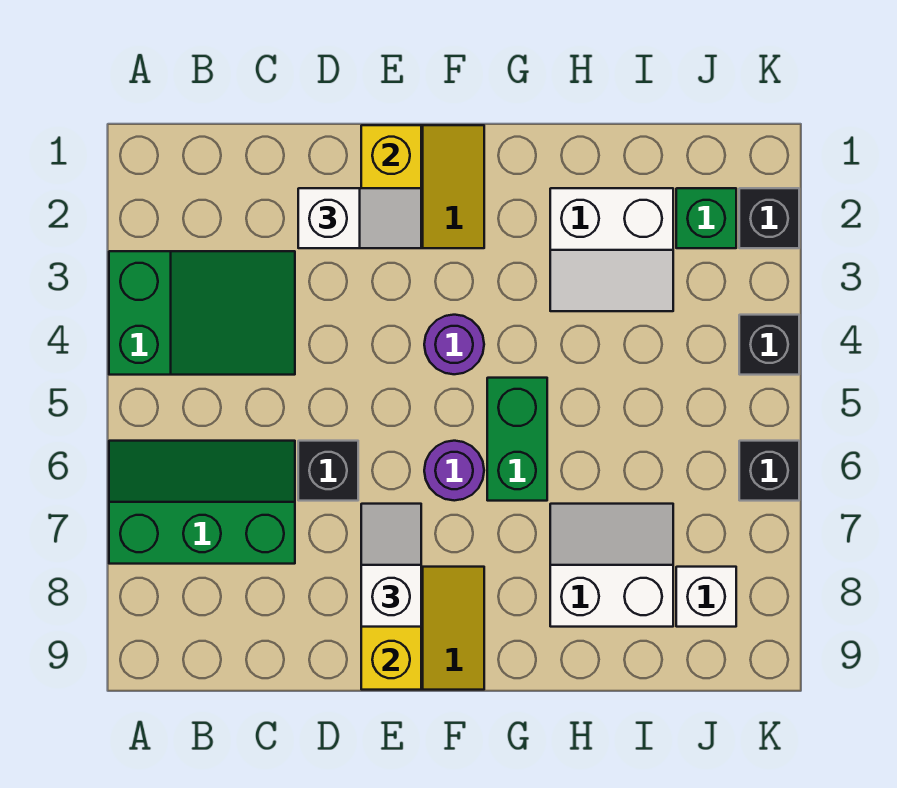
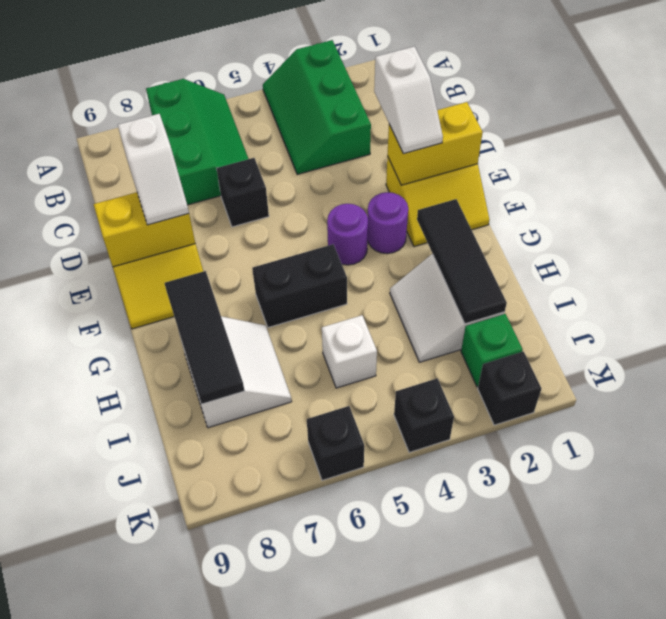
green slope A3:C4 level 1 top A -> green slope A3:C4 level 1 top 3
white slope E7:E8 level 3 top 8 -> white slope D8:E8 level 3 top D
purple round brick F6 level 1 -> purple round brick F3 level 1
none -> black tile G2:I2 level 2
green brick G5:G6 level 1 -> black brick G5:G6 level 1
none -> black tile G8:I8 level 2
white brick J8 level 1 -> white brick I5 level 1

